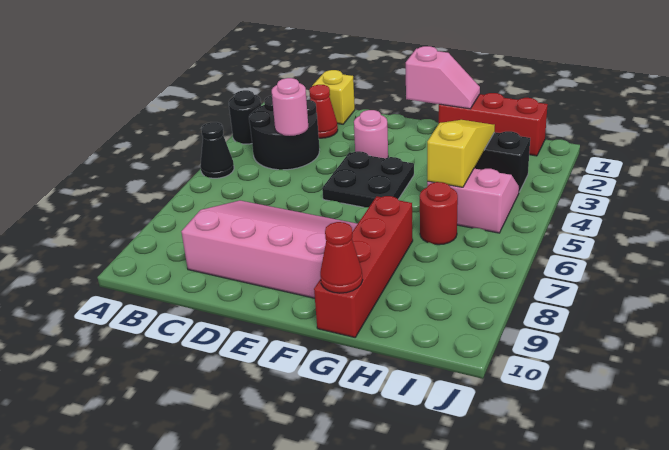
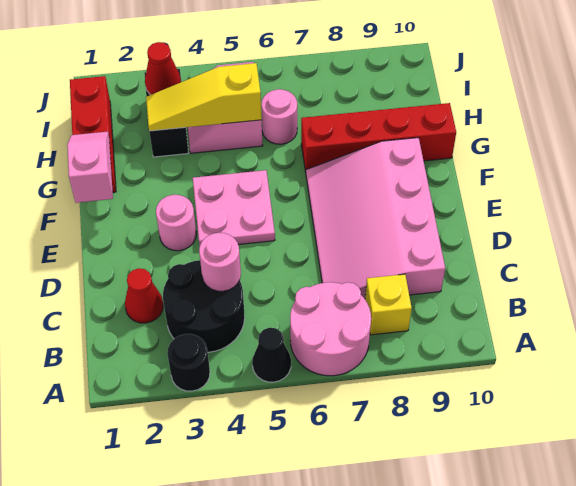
none -> pink round brick A6:B7 level 1
yellow brick C1 level 1 -> yellow brick B8 level 1
black plate E4:F5 level 1 -> pink plate E4:F5 level 1
red cone G10 level 2 -> red cone I3 level 2
red round brick H6 level 1 -> pink round brick H6 level 1

